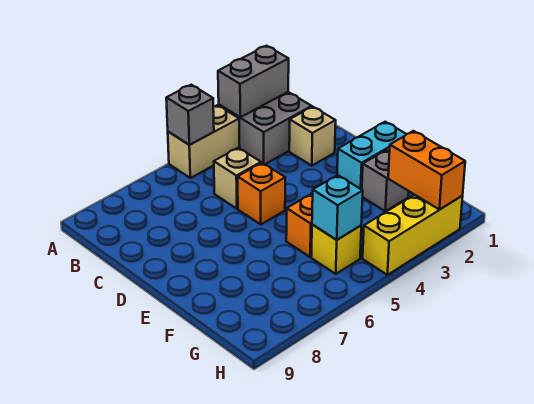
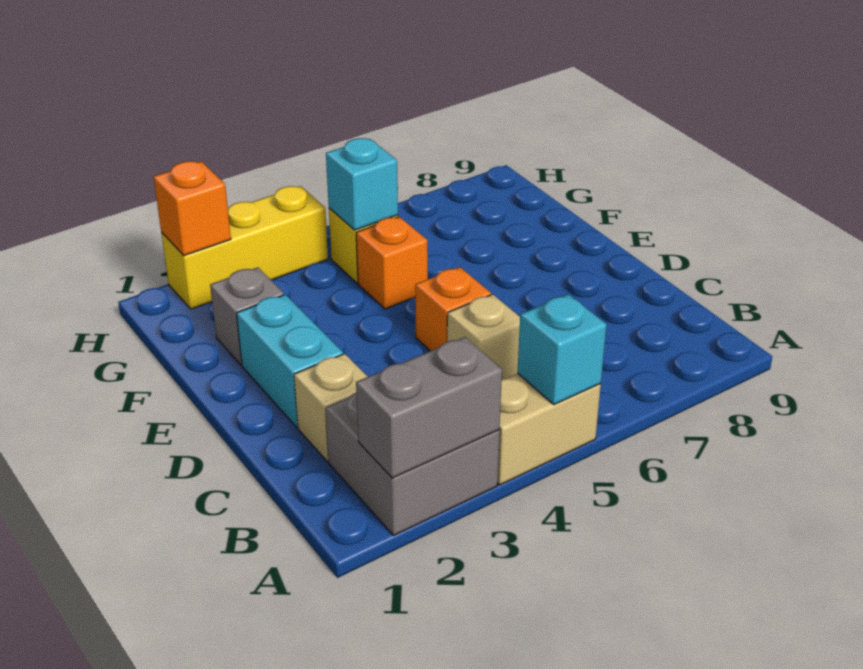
grey brick A5 level 2 -> cyan brick A5 level 2
cyan brick E1:E2 level 1 -> cyan brick D2:E2 level 1
orange brick G2:H2 level 2 -> orange brick H2 level 2

